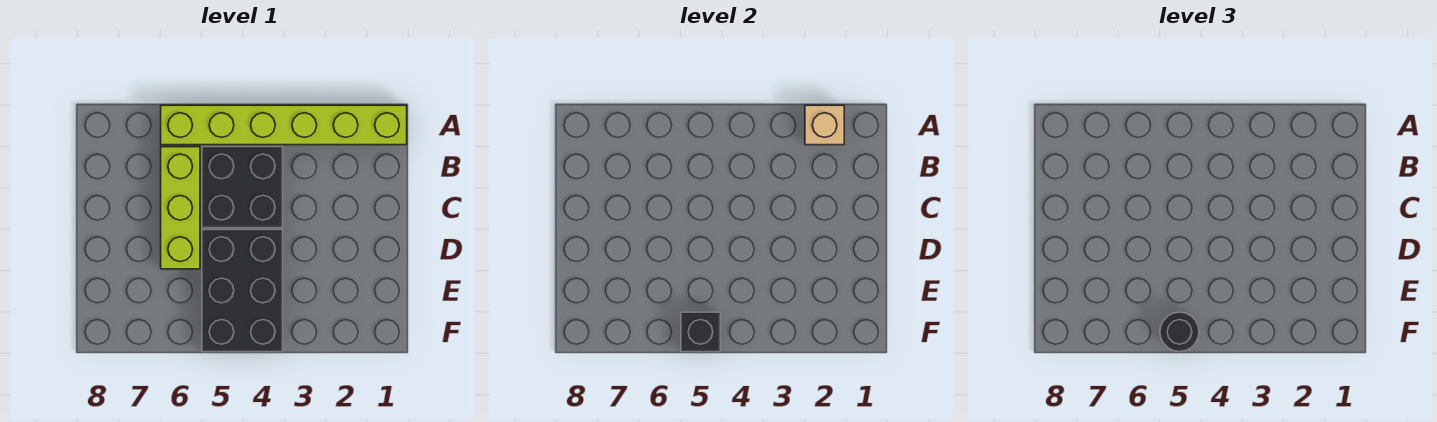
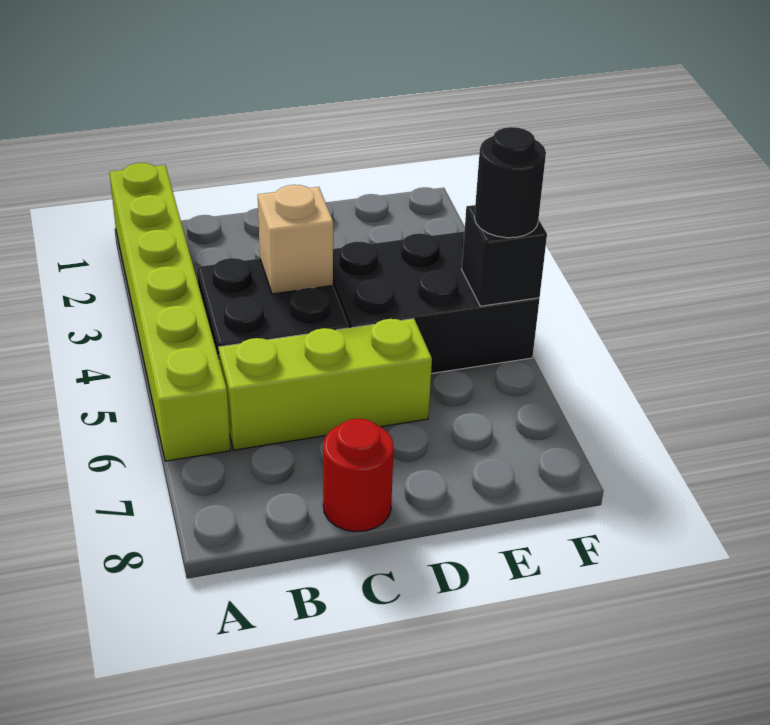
tan brick A2 level 2 -> tan brick C4 level 2
none -> red round brick C8 level 1

